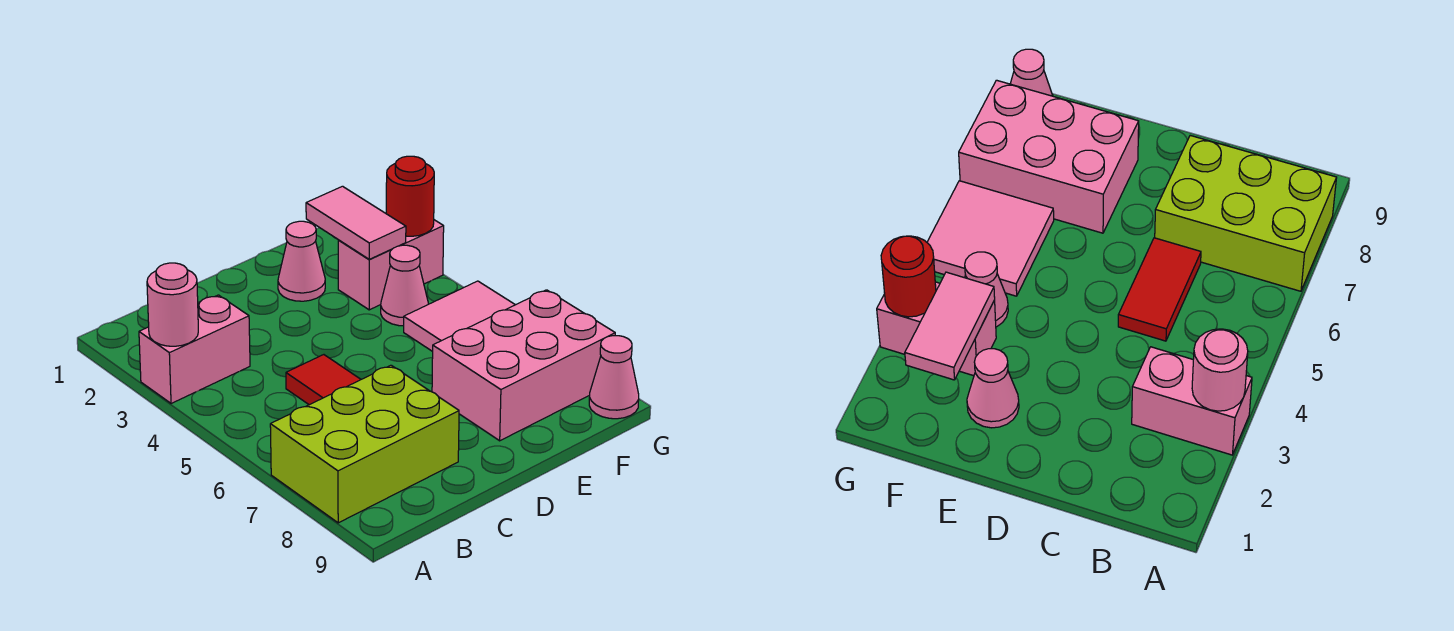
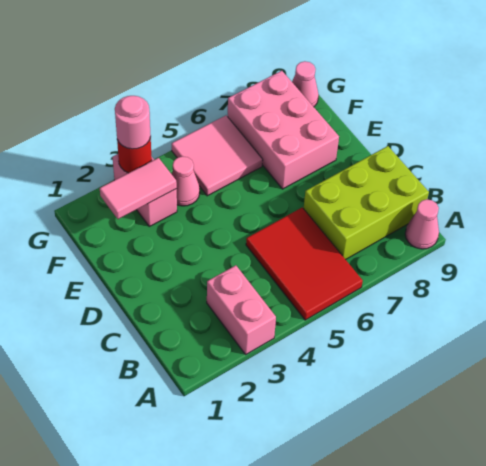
pink round brick A3 level 2 -> pink round brick G3 level 3
lime brick A7:C8 level 1 -> lime brick B7:C9 level 1
red tile C5:C6 level 1 -> red tile A5:C6 level 1
pink cone E2 level 1 -> pink cone A9 level 1

